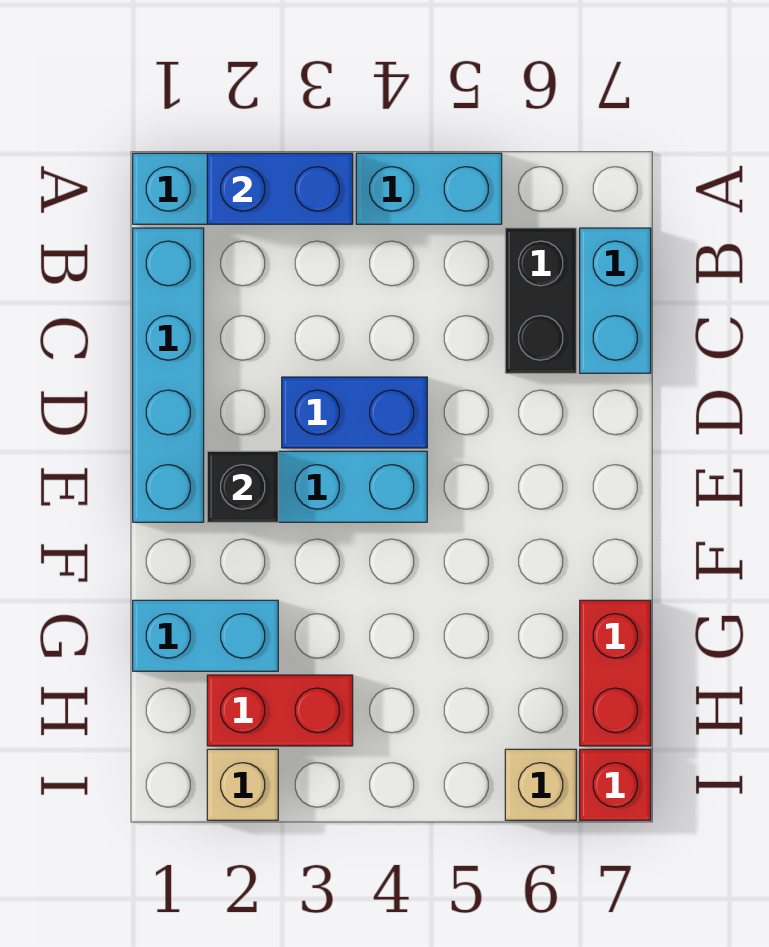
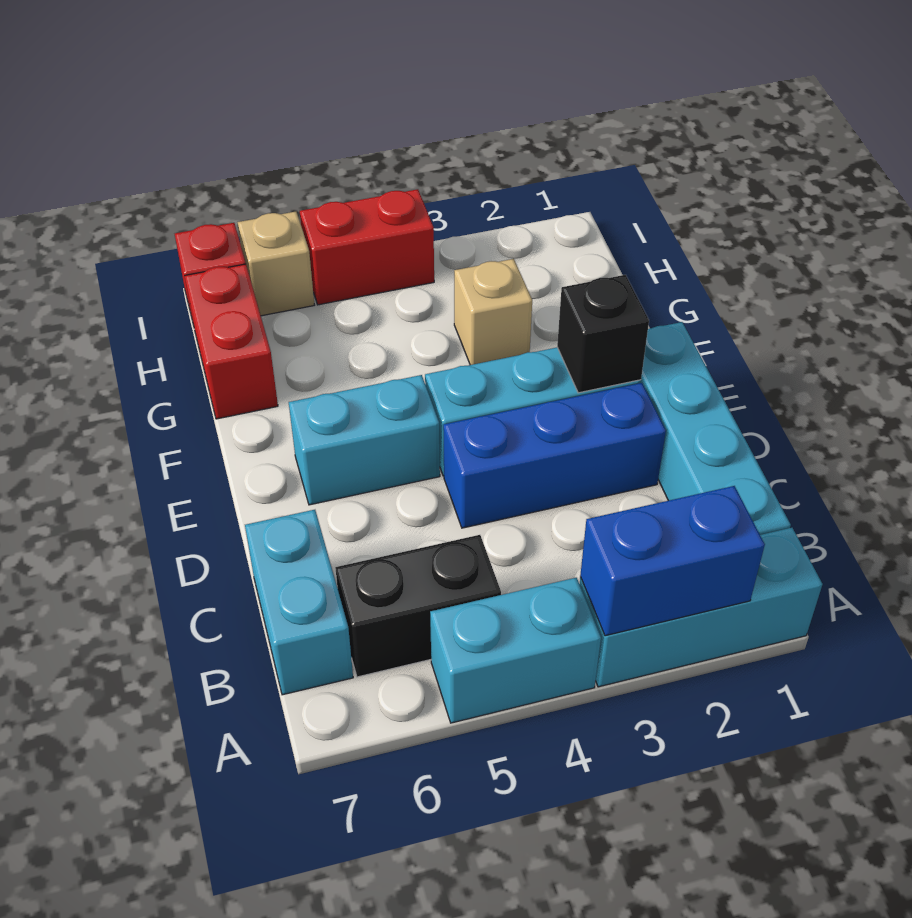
black brick B6:C6 level 1 -> black brick B5:B6 level 1
blue brick D3:D4 level 1 -> blue brick D2:D4 level 1
cyan brick G1:G2 level 1 -> cyan brick E5:E6 level 1
red brick H2:H3 level 1 -> red brick I4:I5 level 1
tan brick I2 level 1 -> tan brick G3 level 1

